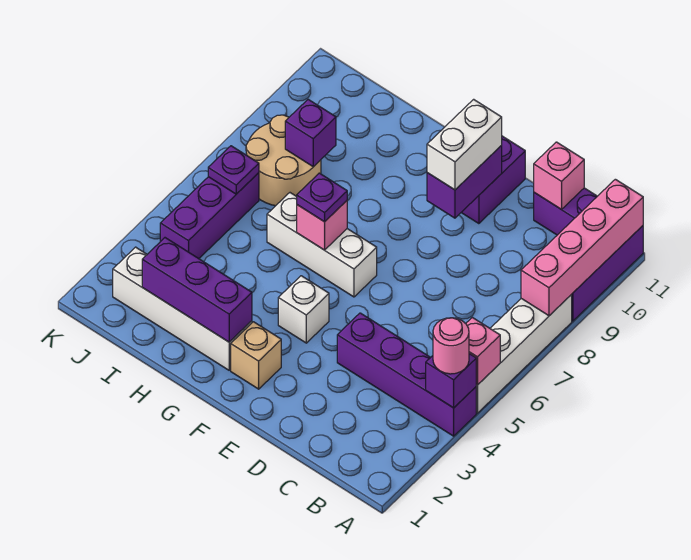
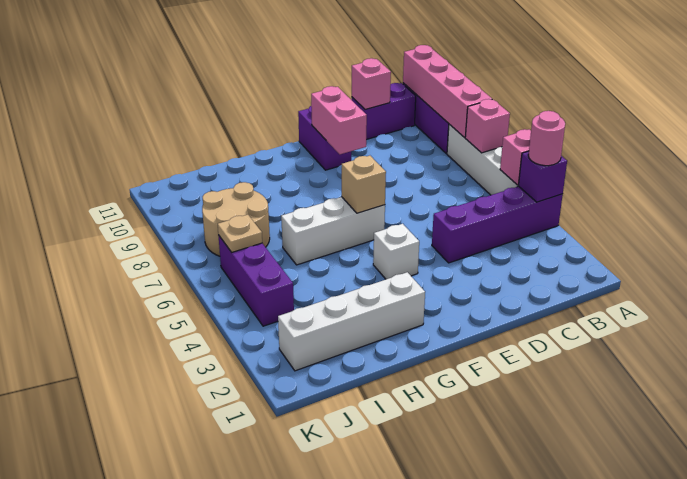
purple brick E9:E10 level 2 -> pink brick E9:E10 level 2
white brick E9:E10 level 3 -> none
tan brick F2 level 1 -> tan brick F6 level 2
purple brick G2:I2 level 2 -> none
pink brick G6 level 2 -> pink brick A7 level 2
purple plate G6 level 3 -> none
purple brick I8 level 2 -> none
purple plate J6 level 2 -> tan plate J6 level 2

